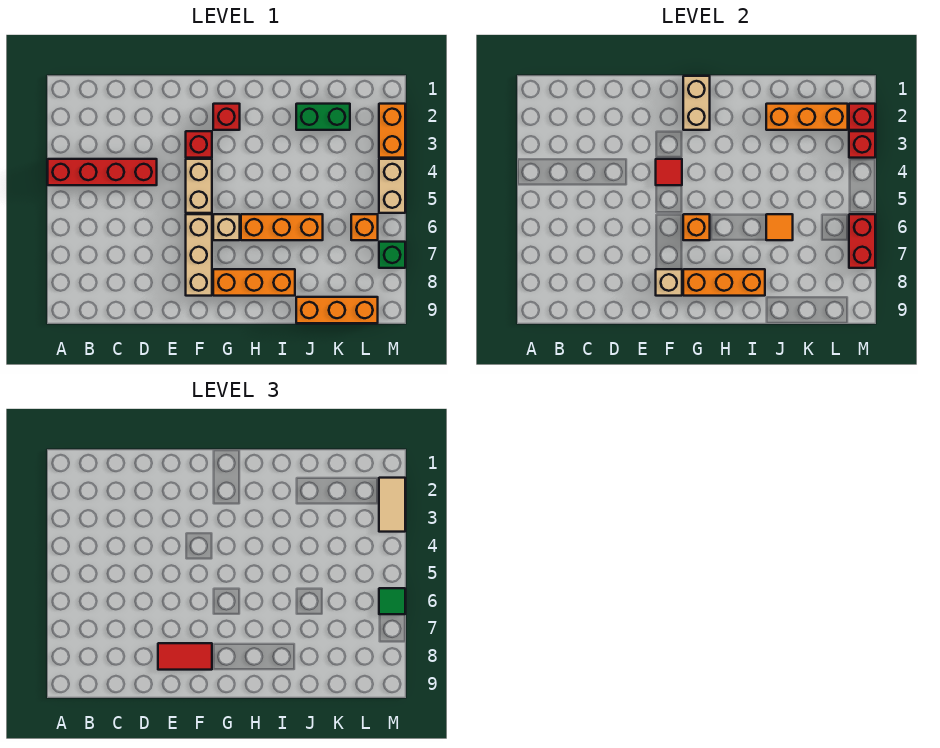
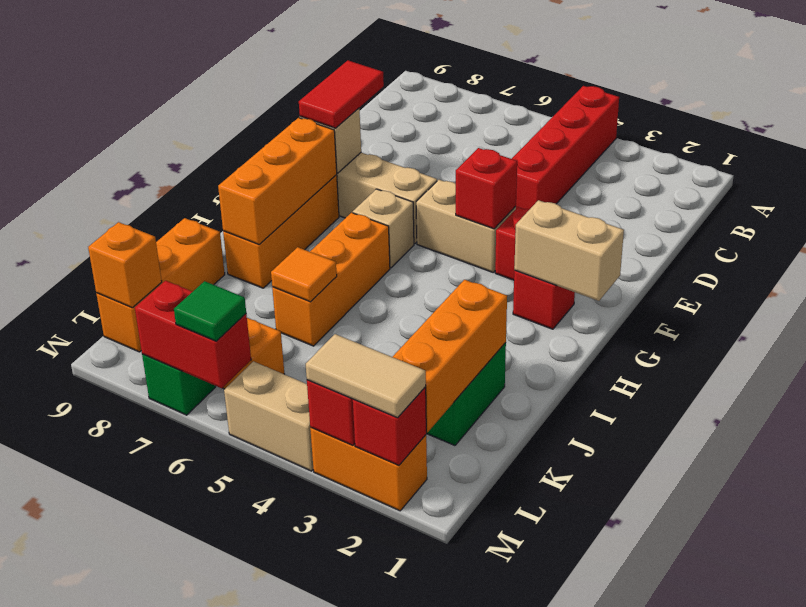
red tile F4 level 2 -> red brick F4 level 2
orange brick G6 level 2 -> orange brick L9 level 2

